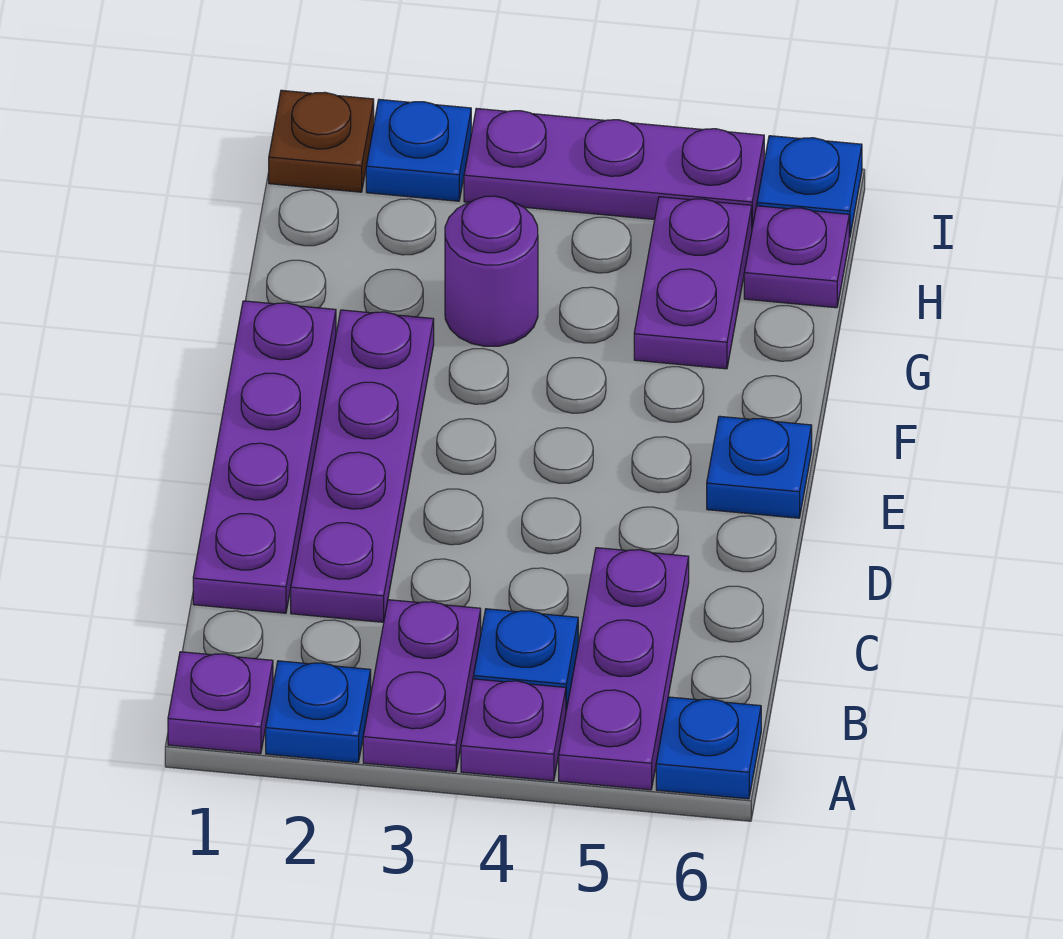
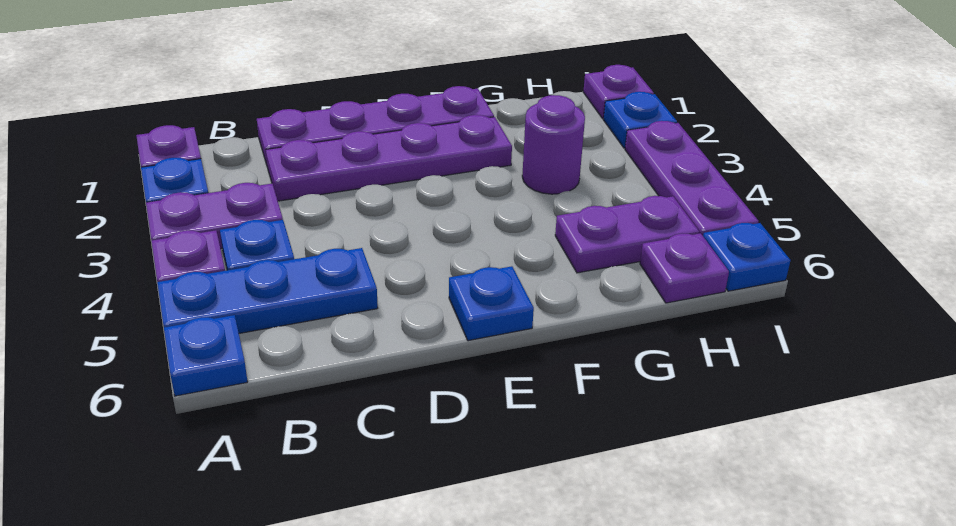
purple plate A5:C5 level 1 -> blue plate A5:C5 level 1
brown plate I1 level 1 -> purple plate I1 level 1

